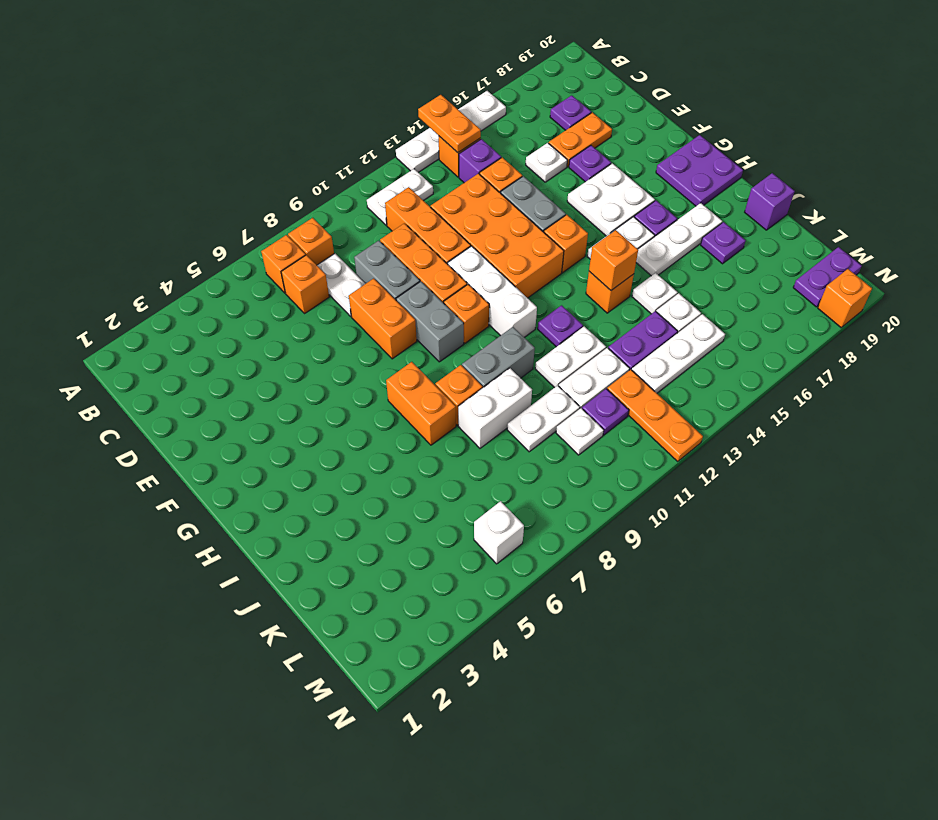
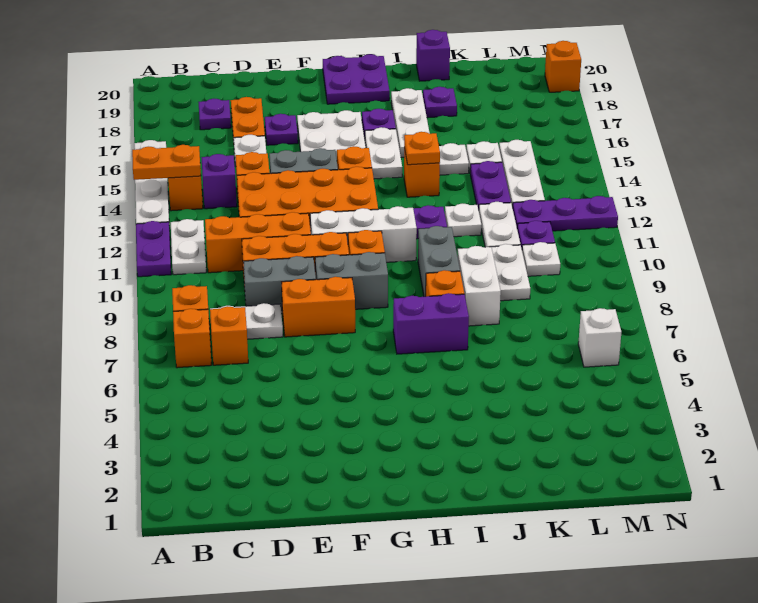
orange brick H7:I7 level 1 -> purple brick H7:I7 level 1
orange brick I14 level 2 -> orange plate I14 level 2
white plate J11:J12 level 1 -> white plate J12 level 1
orange plate L12:N12 level 1 -> purple plate L12:N12 level 1
purple plate M19:M20 level 1 -> purple plate A11:A12 level 1

